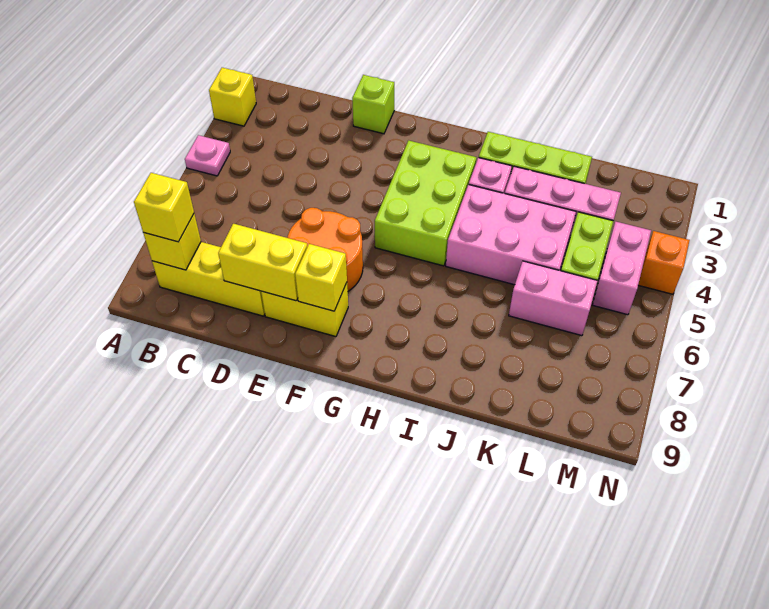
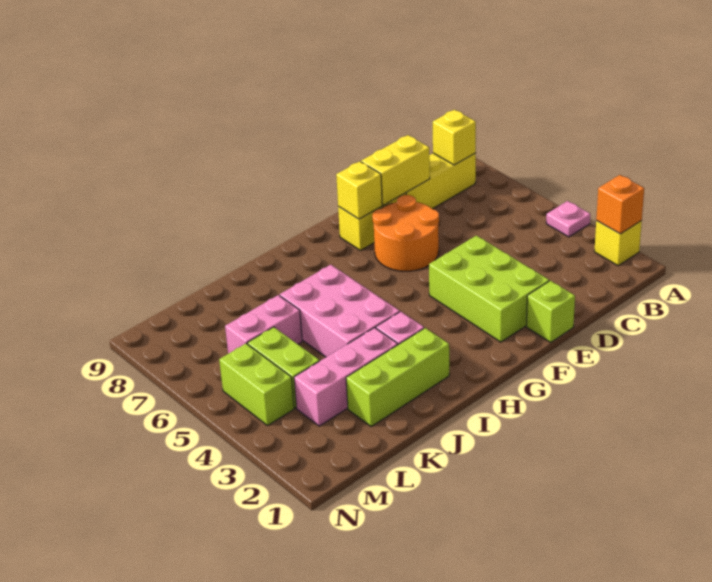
yellow brick B8 level 3 -> none
lime brick G3:H5 level 1 -> lime brick E2:F4 level 1
pink brick I4:K5 level 1 -> pink brick I4:J6 level 1
pink brick M4:M5 level 1 -> lime brick M4:M5 level 1
orange brick N4 level 1 -> orange brick A2 level 2

